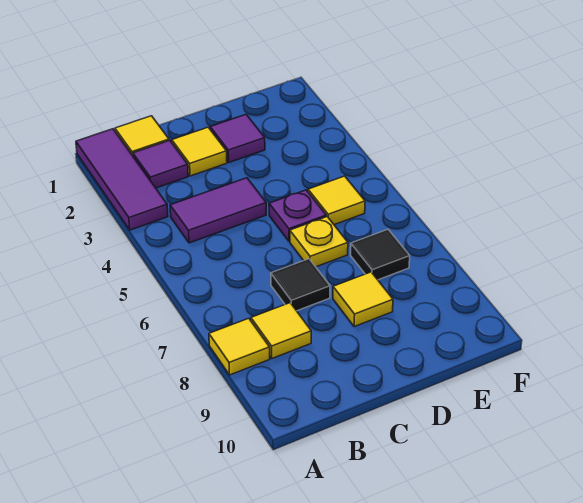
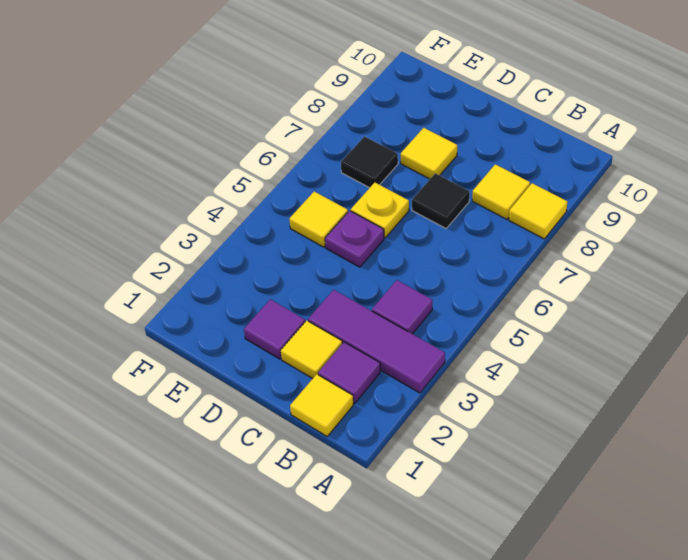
purple tile A1:A3 level 1 -> purple tile A3:C3 level 1
purple tile B4:C4 level 1 -> purple tile B4 level 1

